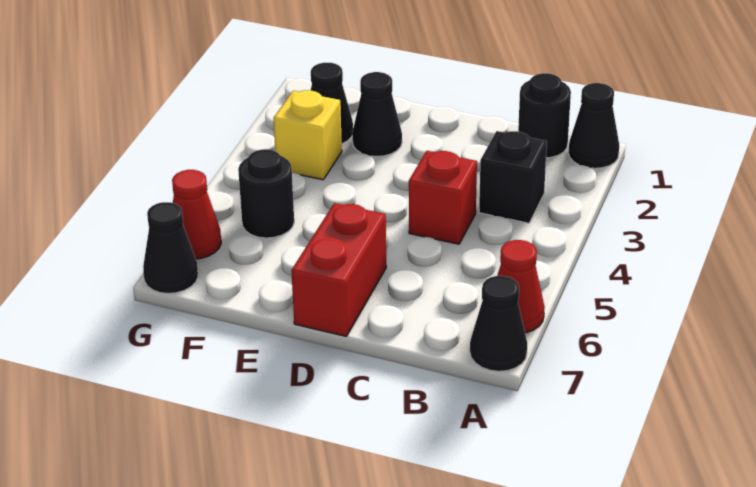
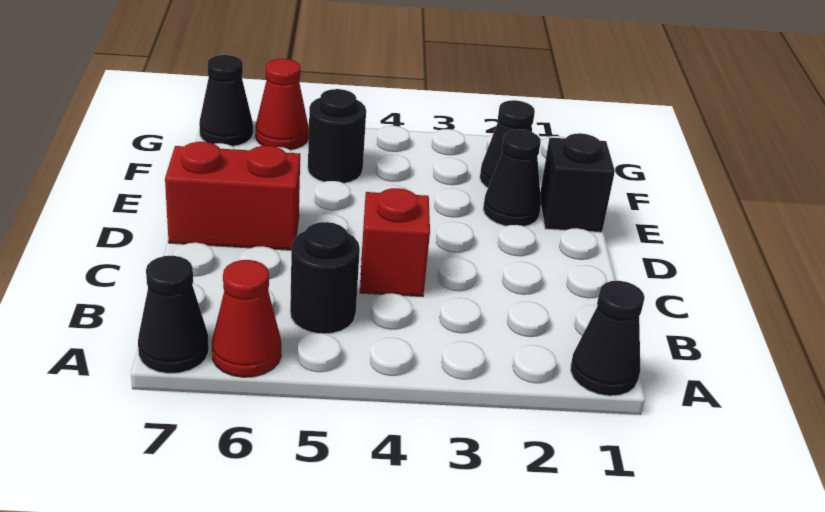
black round brick B1 level 1 -> black round brick B5 level 1
black brick B3 level 1 -> black brick E1 level 1
yellow brick F3 level 1 -> none

